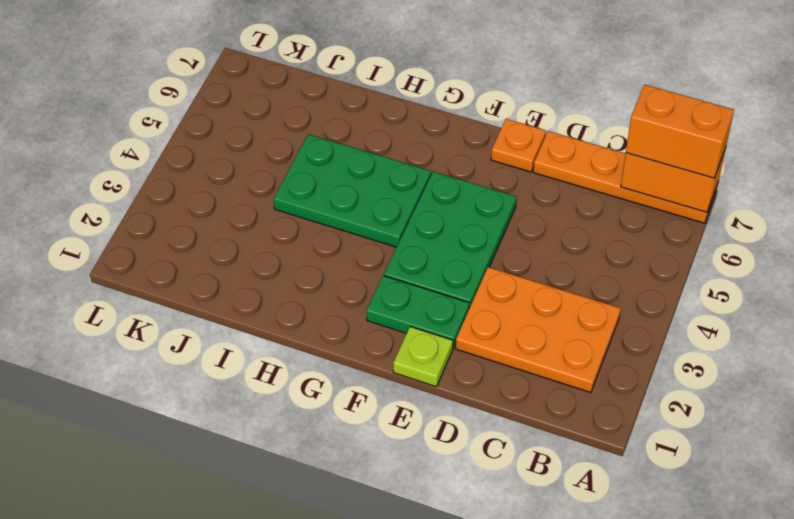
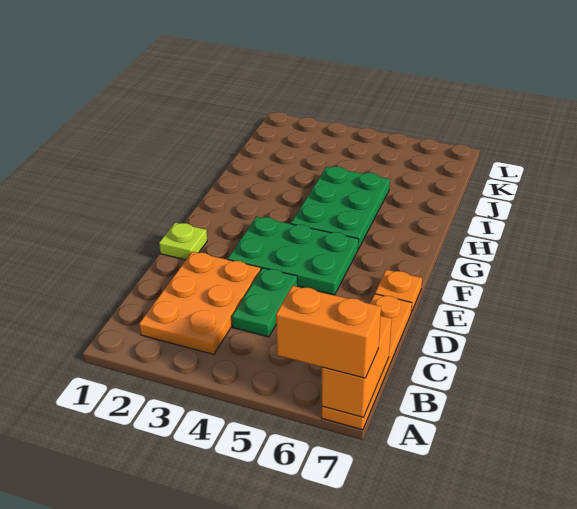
orange brick A7:B7 level 3 -> orange brick A6:A7 level 3
green plate E2:F2 level 1 -> green plate C4:D4 level 1

